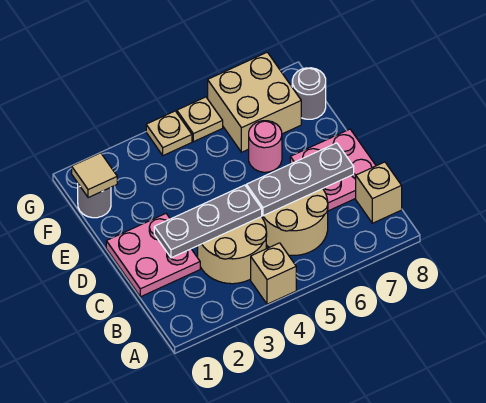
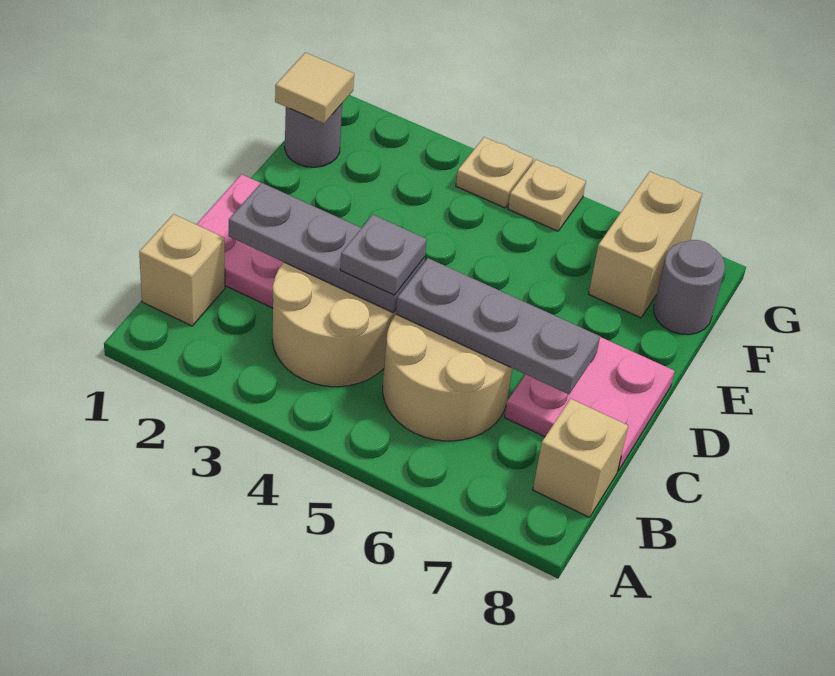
tan brick A4 level 1 -> tan brick B1 level 1
none -> grey plate C4 level 3
pink round brick E6 level 1 -> none
tan brick F6:G7 level 1 -> tan brick F7:G7 level 1

